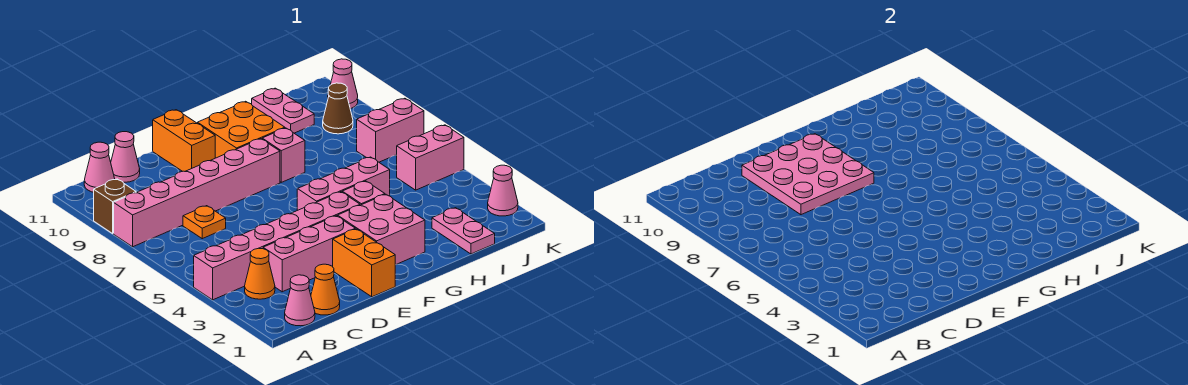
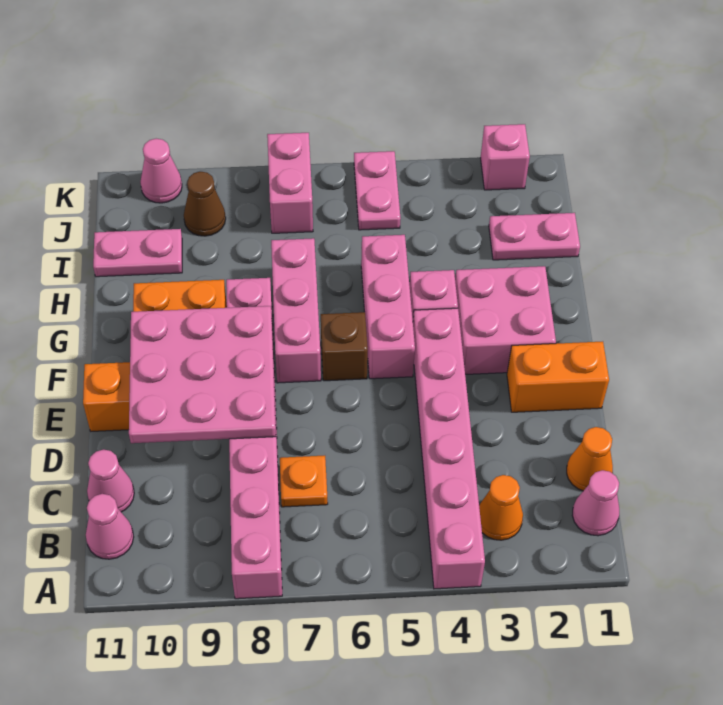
brown brick A9 level 1 -> brown brick F6 level 1
pink brick C3:E3 level 1 -> pink brick F7:H7 level 1
pink brick J5:K5 level 1 -> pink plate J5:K5 level 1
pink cone K2 level 1 -> pink brick K2 level 1

